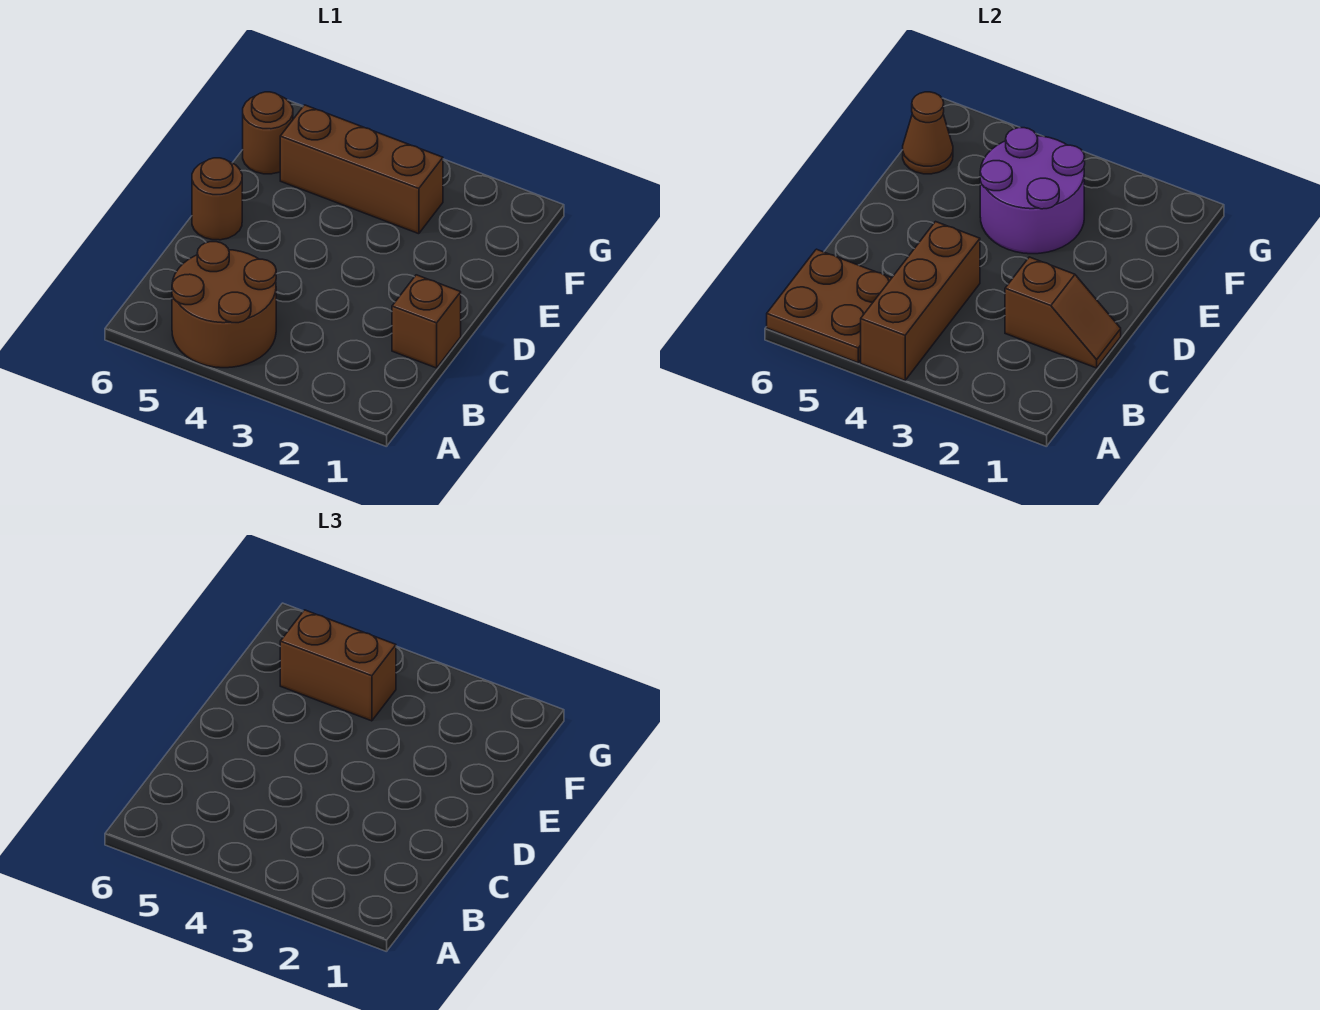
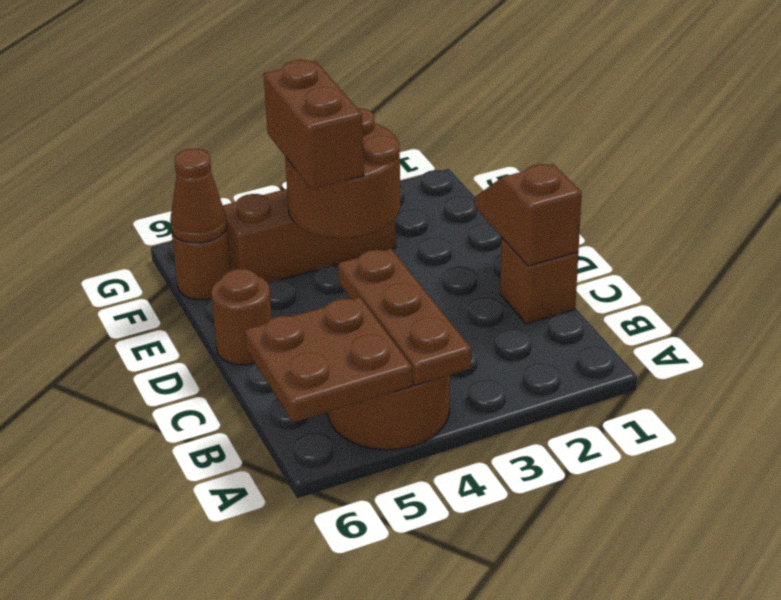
brown brick A4:C4 level 2 -> brown plate A4:C4 level 2
brown slope C1:C2 level 2 top 2 -> brown slope C1:D1 level 2 top C
purple round brick E3:F4 level 2 -> brown round brick E3:F4 level 2
brown brick F4:F5 level 3 -> brown brick E4:F4 level 3

